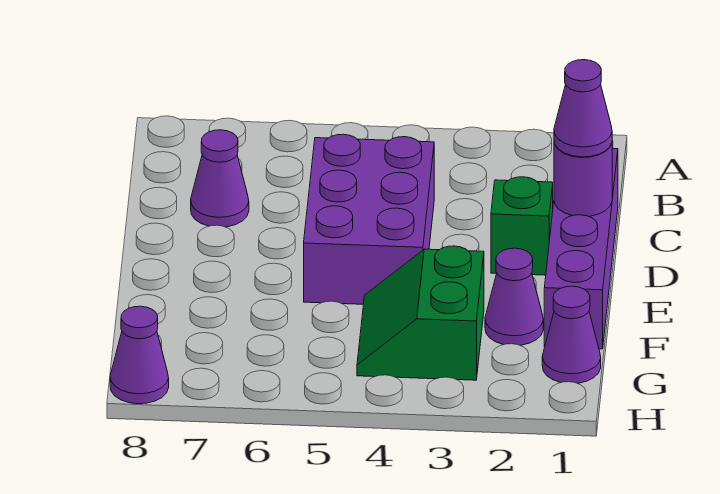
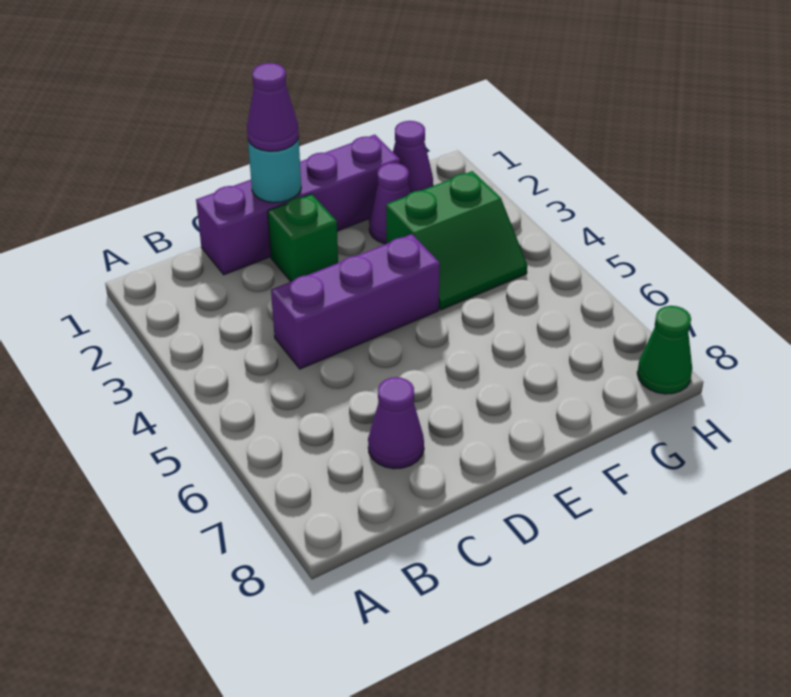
purple brick C4:E5 level 1 -> purple brick C4:E4 level 1
purple round brick D1 level 2 -> cyan round brick D1 level 2
purple cone H8 level 1 -> green cone H8 level 1

